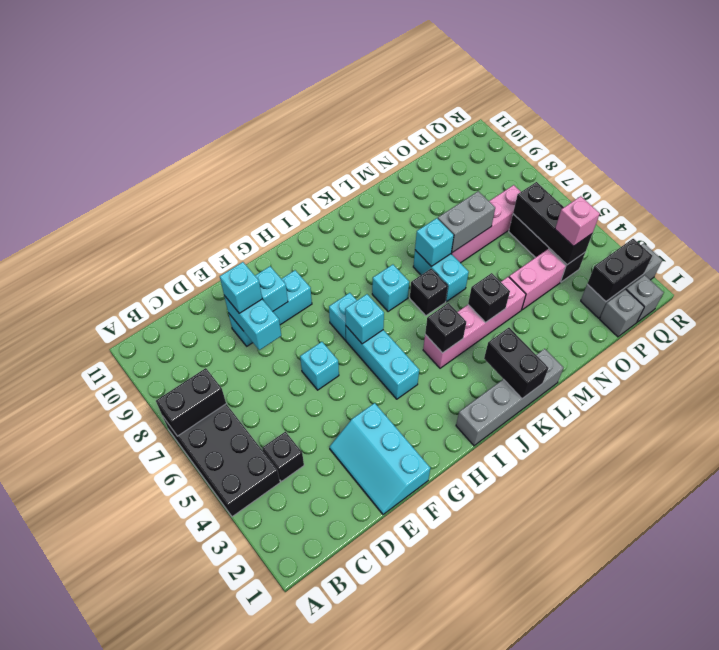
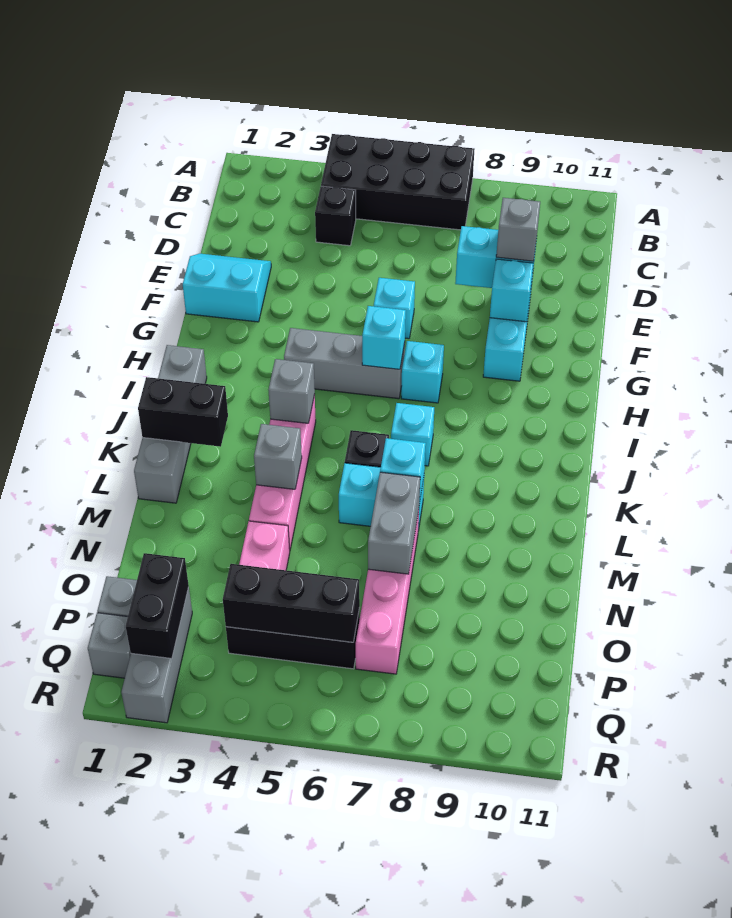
black brick A7:B7 level 2 -> none
cyan slope E1:F3 level 1 top F -> cyan slope E1:F2 level 1 top F
cyan brick E9 level 3 -> grey brick E9 level 3
cyan brick H4:H6 level 1 -> grey brick H4:H6 level 1
black brick J4 level 2 -> grey brick J4 level 2
black brick L4 level 2 -> grey brick L4 level 2
pink brick P4 level 3 -> none

